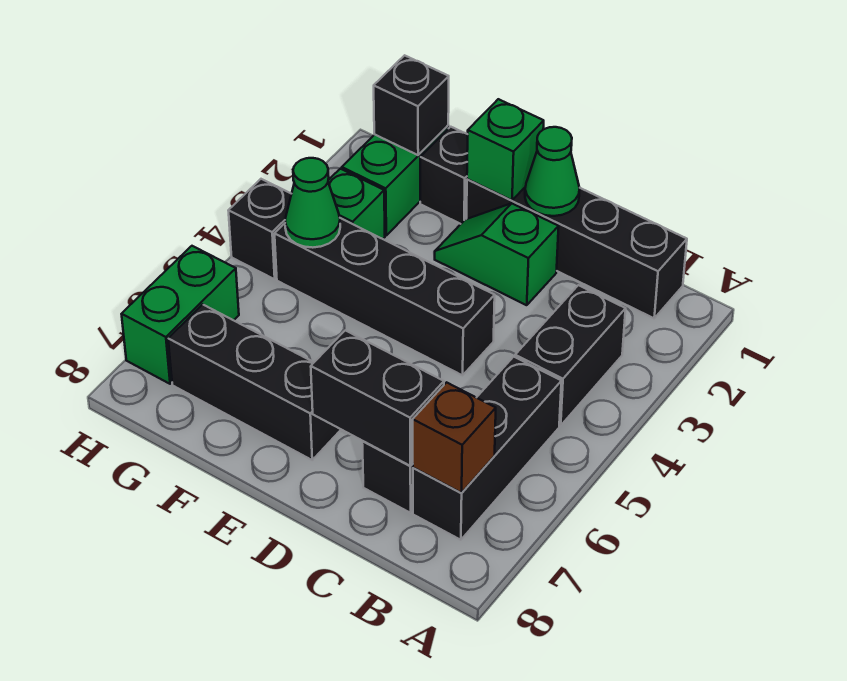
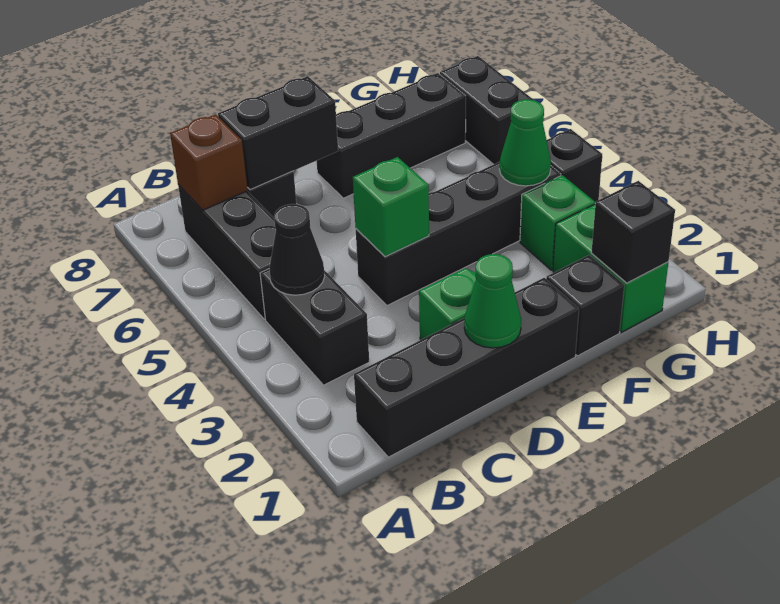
none -> black cone B4 level 2
green brick E1 level 2 -> green brick D4 level 2
green brick H6:H7 level 1 -> black brick H6:H7 level 1

